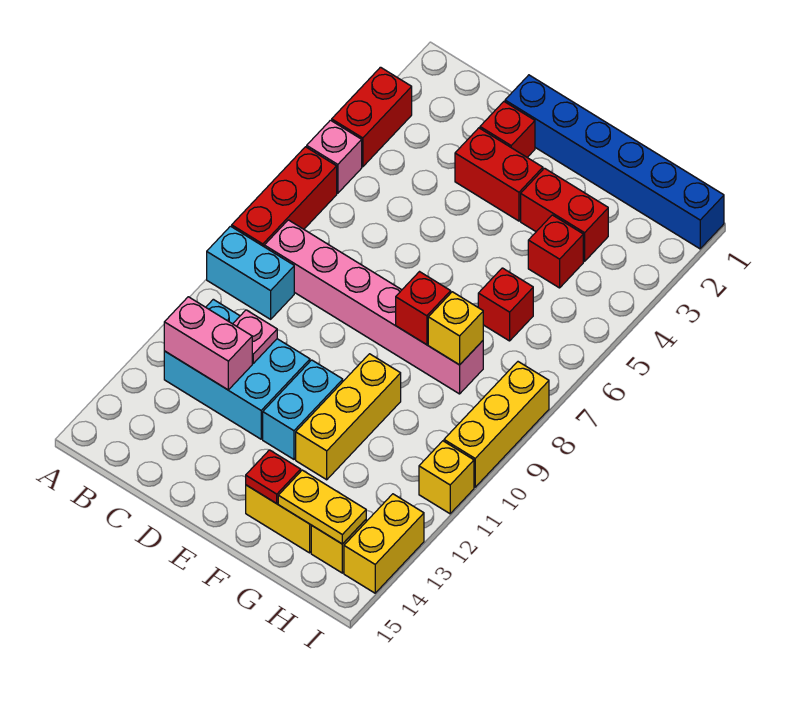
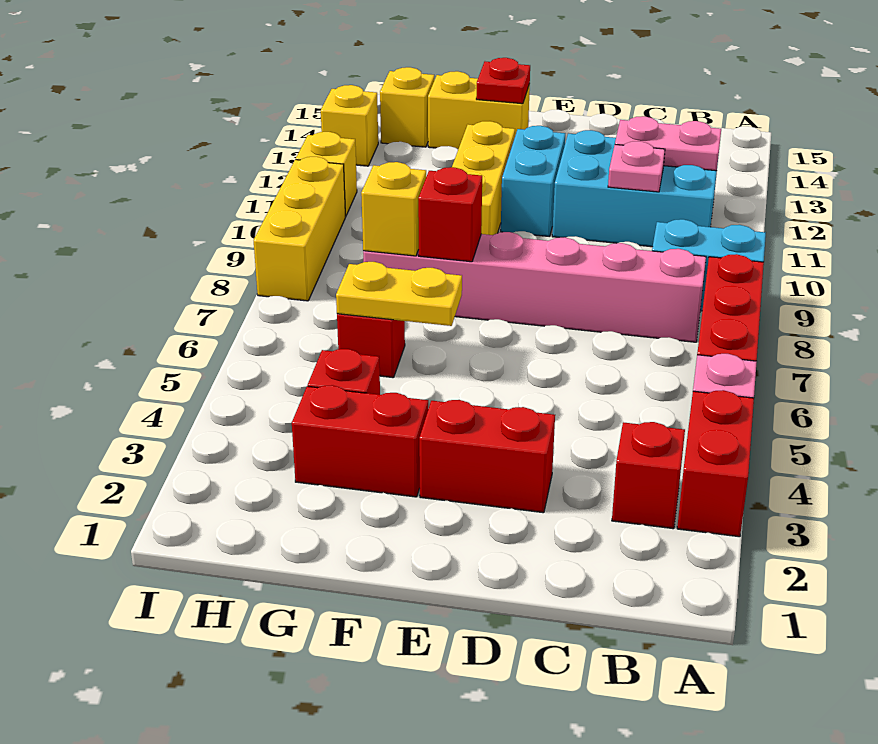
pink brick B12:C12 level 2 -> pink plate B12:C12 level 2
blue brick D1:I1 level 1 -> none
red brick D2 level 1 -> red brick B3 level 1
yellow plate G14:H14 level 2 -> yellow plate F6:G6 level 2
yellow brick I13:I14 level 1 -> yellow brick I13 level 1

